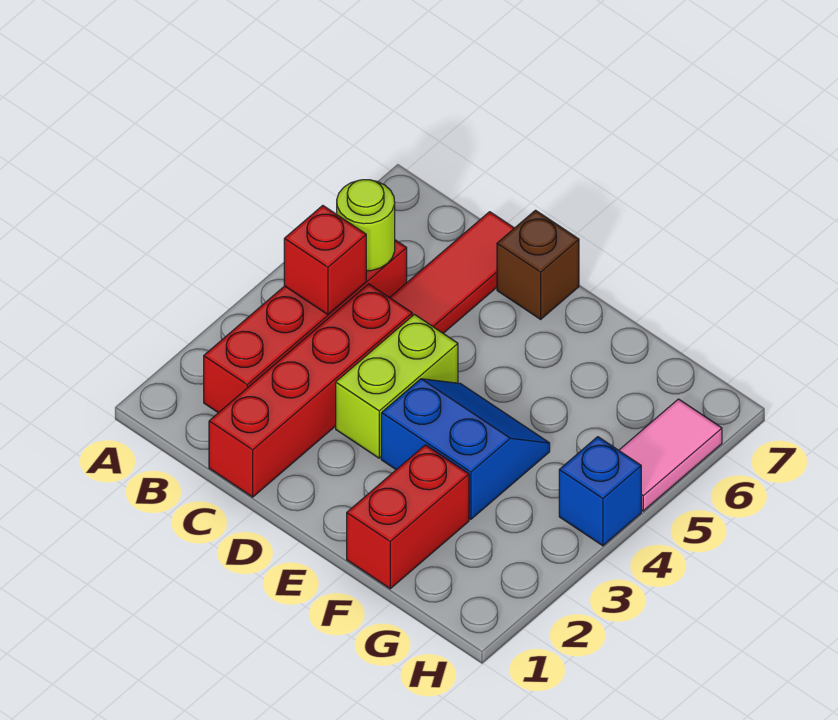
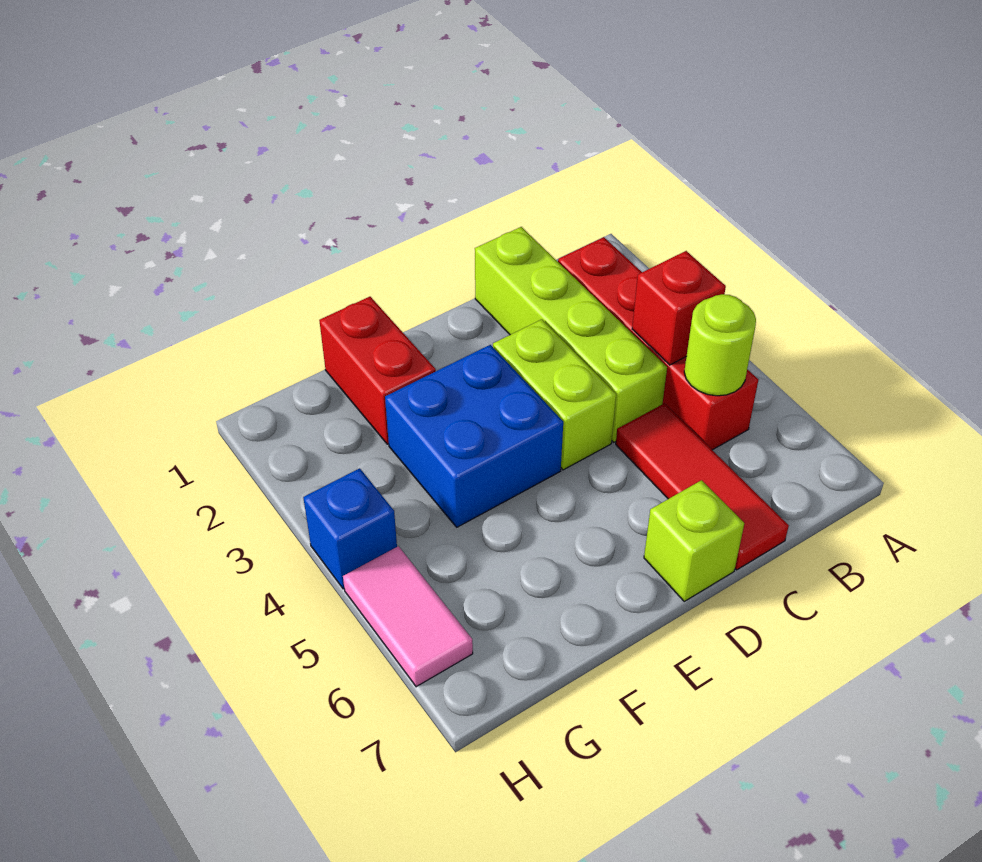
red brick C1:C4 level 1 -> lime brick C1:C4 level 1
brown brick D7 level 1 -> lime brick D7 level 1
blue slope E3:F4 level 1 top 3 -> blue brick E3:F4 level 1

